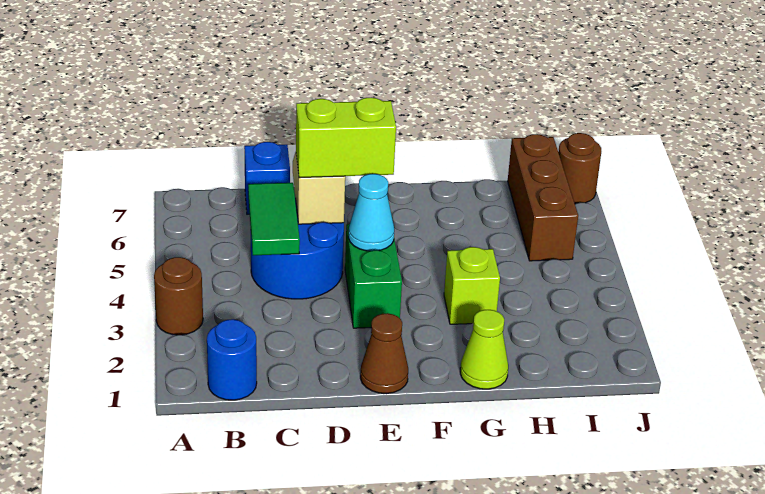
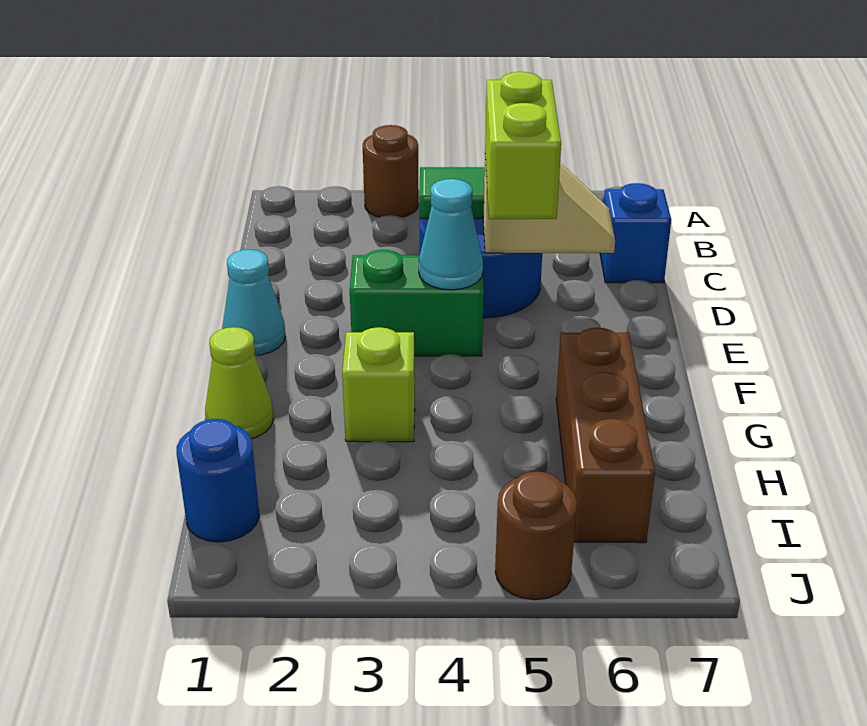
blue round brick B1 level 1 -> blue round brick I1 level 1
brown cone E1 level 1 -> cyan cone E1 level 1
brown brick I5:I7 level 1 -> brown brick G6:I6 level 1
brown round brick J7 level 1 -> brown round brick J5 level 1

